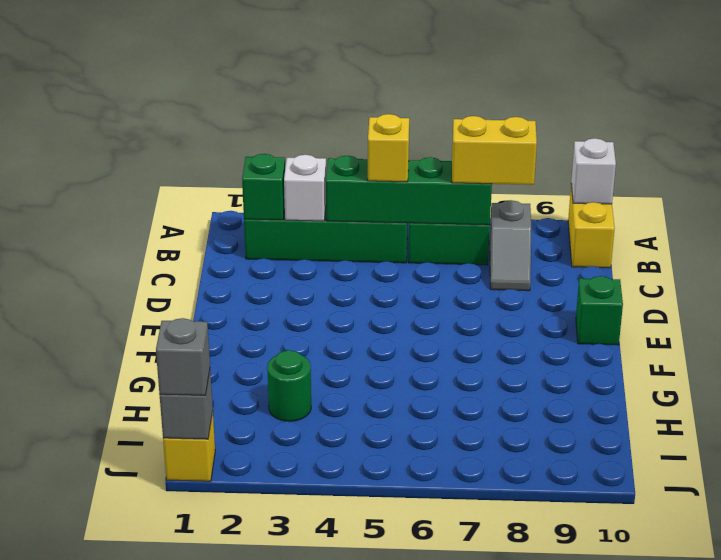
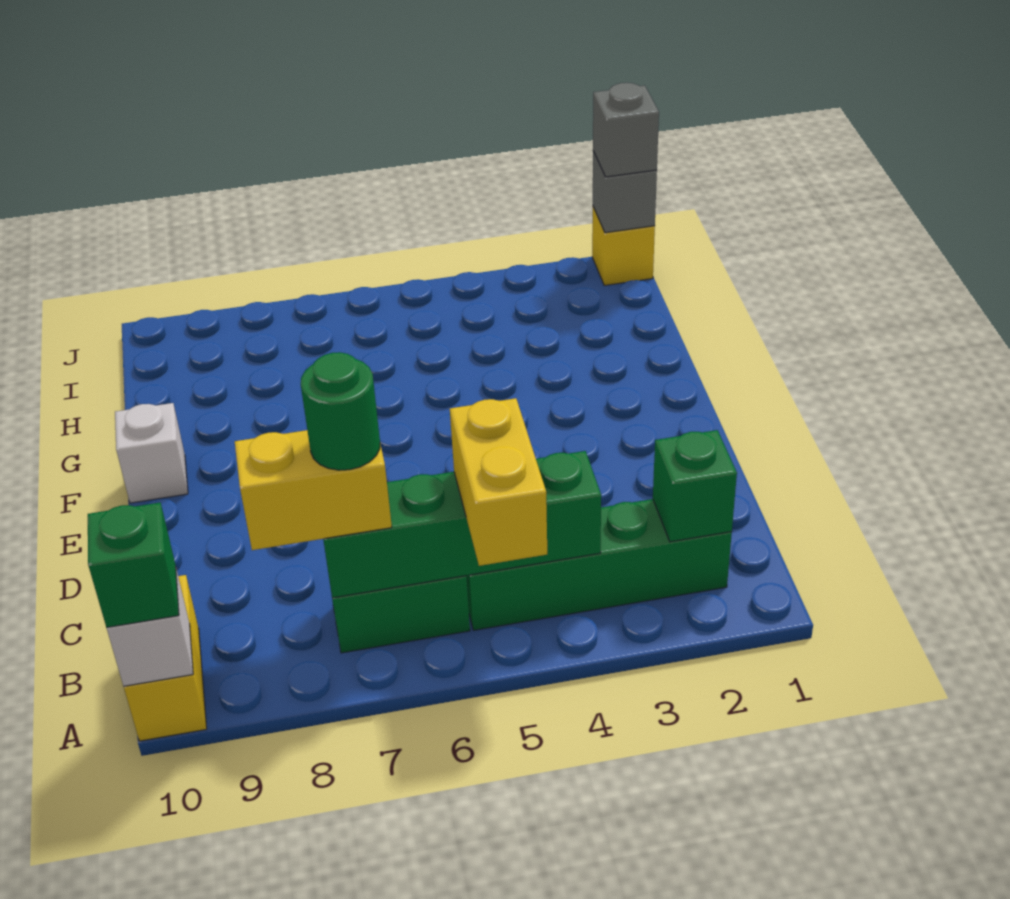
white brick B3 level 2 -> white brick F10 level 1
yellow brick B5 level 3 -> yellow brick A5:B5 level 3
grey slope B8:C8 level 1 top B -> none
green brick E10 level 1 -> green brick A10 level 3
green round brick H3 level 1 -> green round brick B7 level 4

